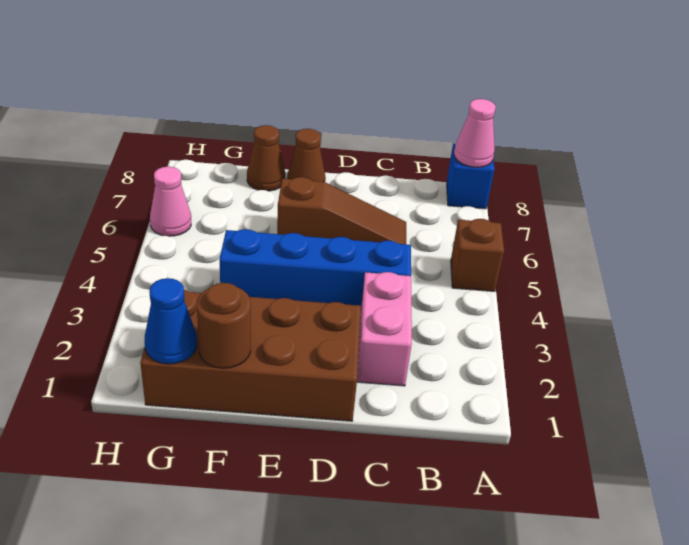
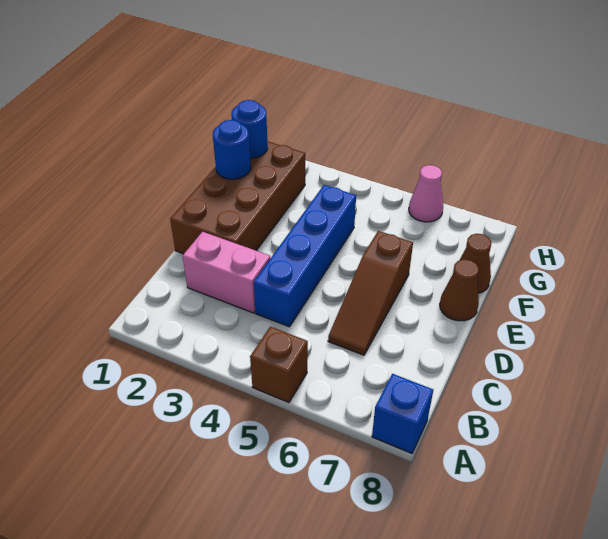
pink cone A8 level 2 -> none
brown round brick F1 level 2 -> blue round brick F1 level 2
blue cone G1 level 2 -> blue round brick G1 level 2

